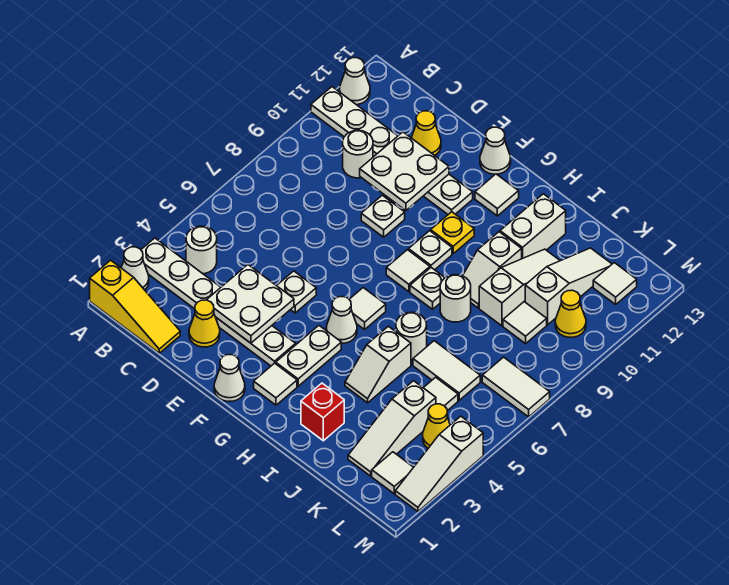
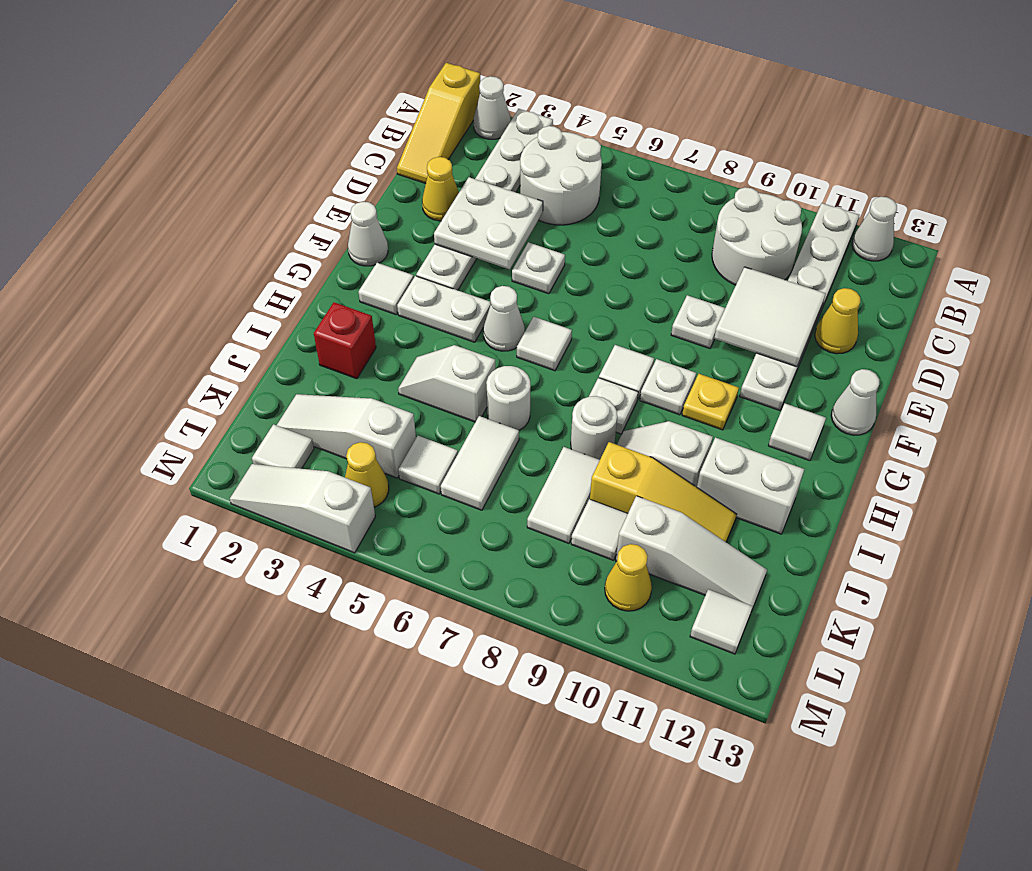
white round brick B4 level 1 -> white round brick B4:C5 level 1
white round brick C10 level 1 -> white round brick B9:C10 level 1
white plate D10:E11 level 2 -> white tile D10:E11 level 2
white slope J9:J11 level 1 top 9 -> yellow slope J9:J11 level 1 top 9
white tile L7:M7 level 1 -> white tile J8:K8 level 1

